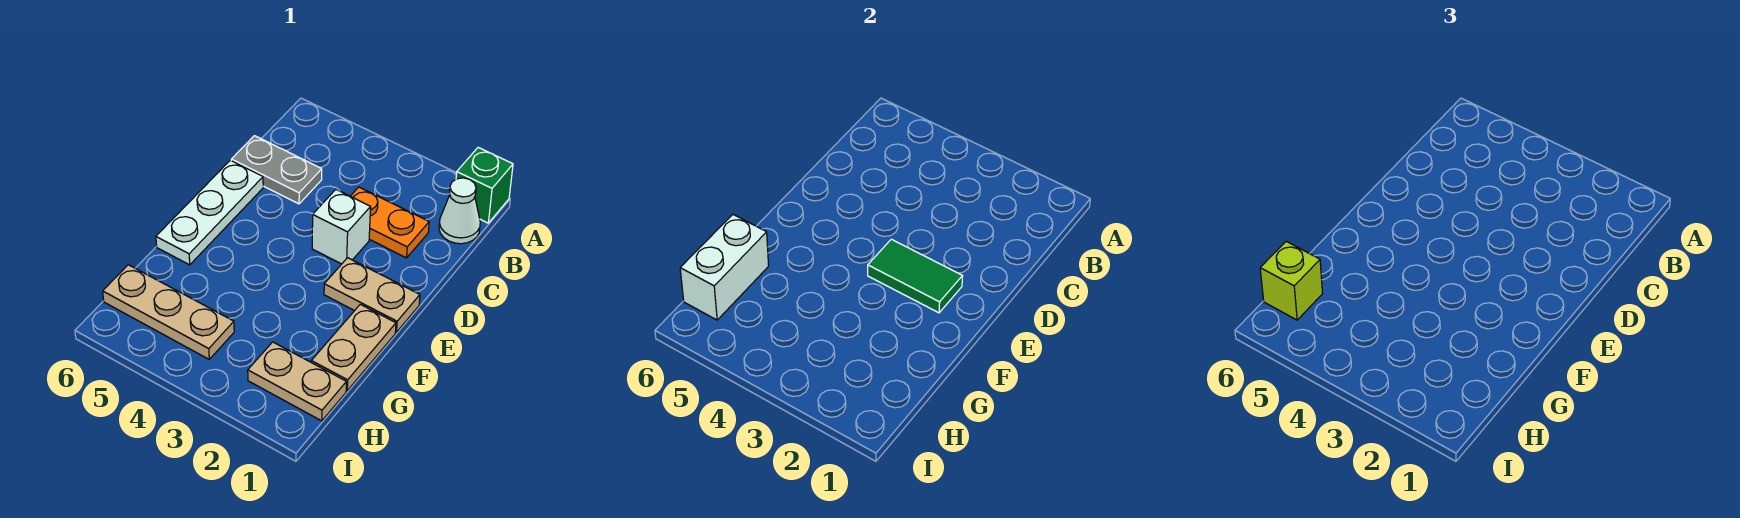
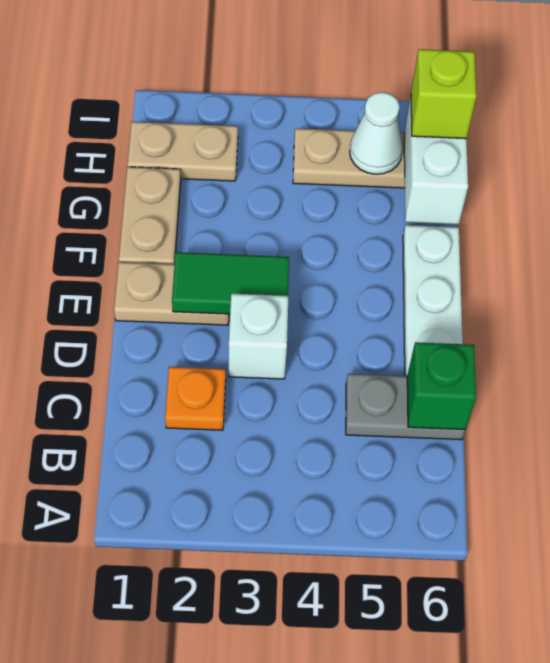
green brick A1 level 1 -> green brick C6 level 2
white cone B1 level 1 -> white cone H5 level 2
orange plate C2:C3 level 1 -> orange plate C2 level 1

